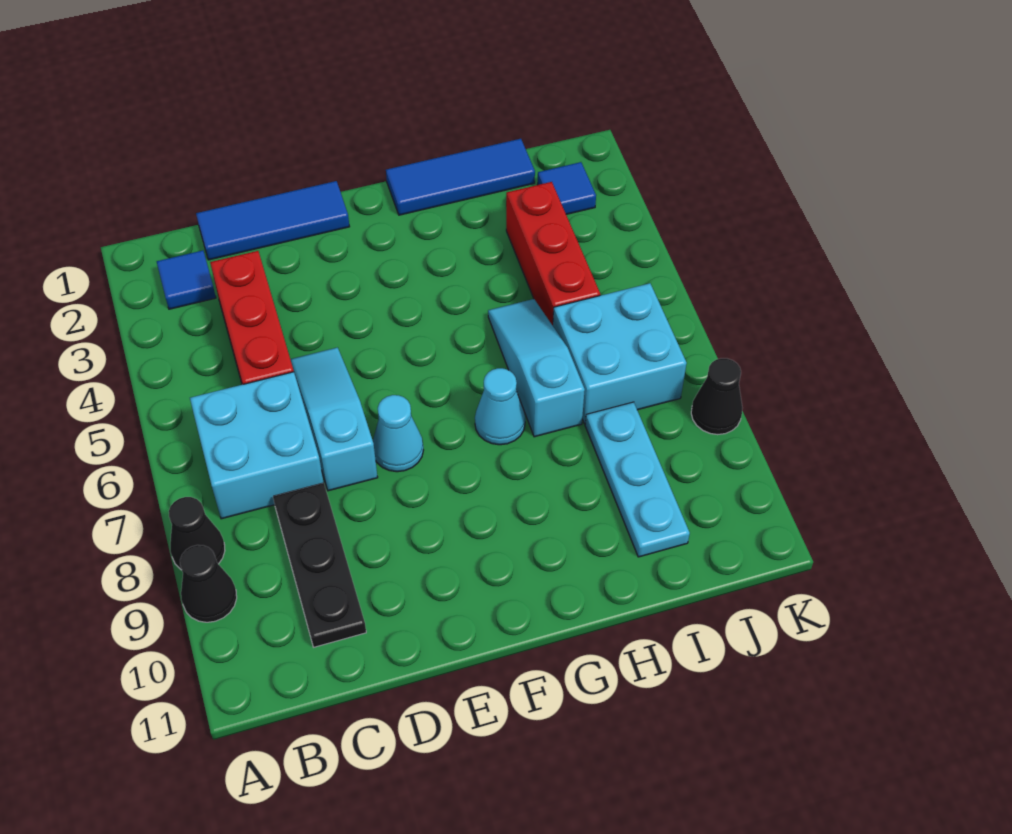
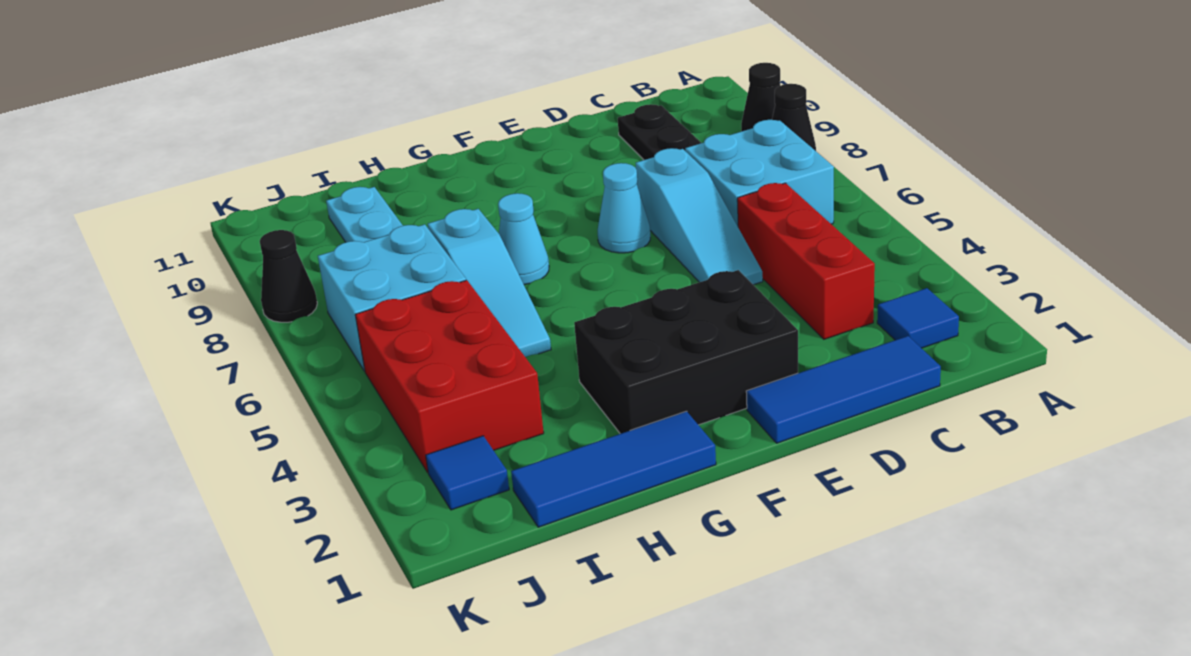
none -> black brick E2:G3 level 1
red brick I3:I5 level 1 -> red brick I3:J5 level 1

